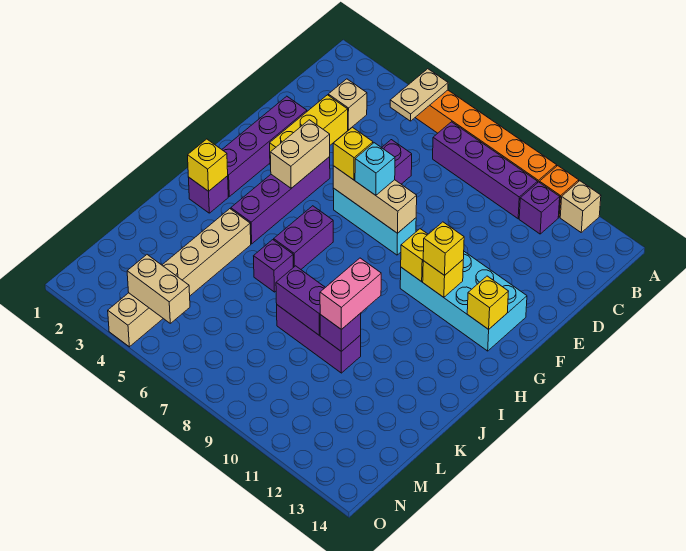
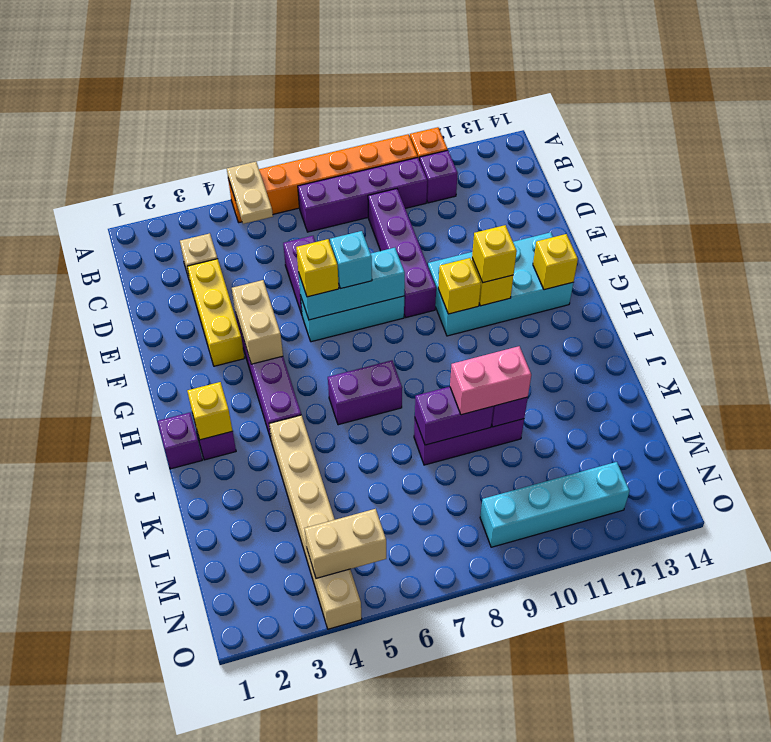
tan brick A12 level 1 -> none
purple brick E2:H2 level 1 -> purple brick C9:F9 level 1
tan brick F6:F8 level 2 -> cyan brick F6:F8 level 2
purple brick H6:I6 level 1 -> purple brick I6:I7 level 1
purple brick J6 level 1 -> purple brick I1 level 1
pink brick J10:K10 level 3 -> pink brick K9:K10 level 3
none -> cyan brick N9:N12 level 1

